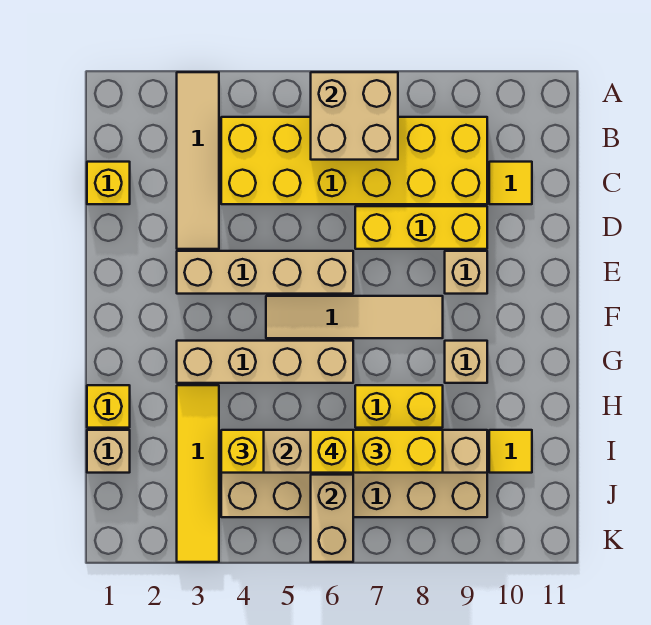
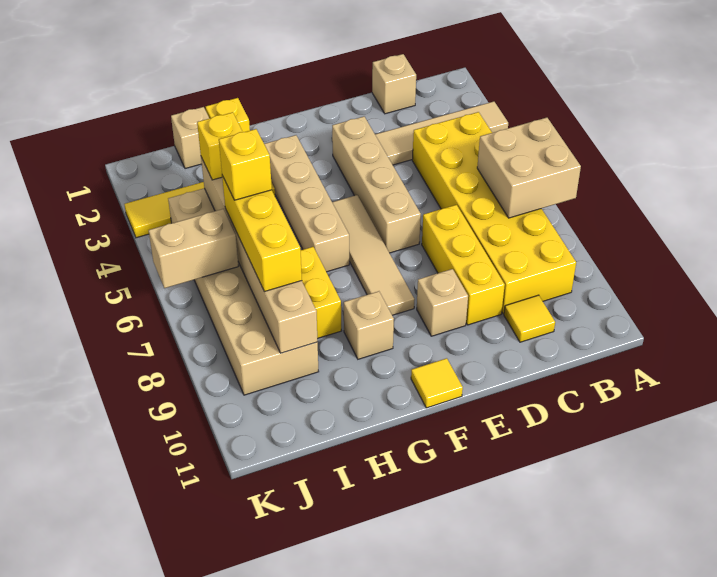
yellow brick C1 level 1 -> tan brick C1 level 1
yellow tile I10 level 1 -> yellow tile F11 level 1

